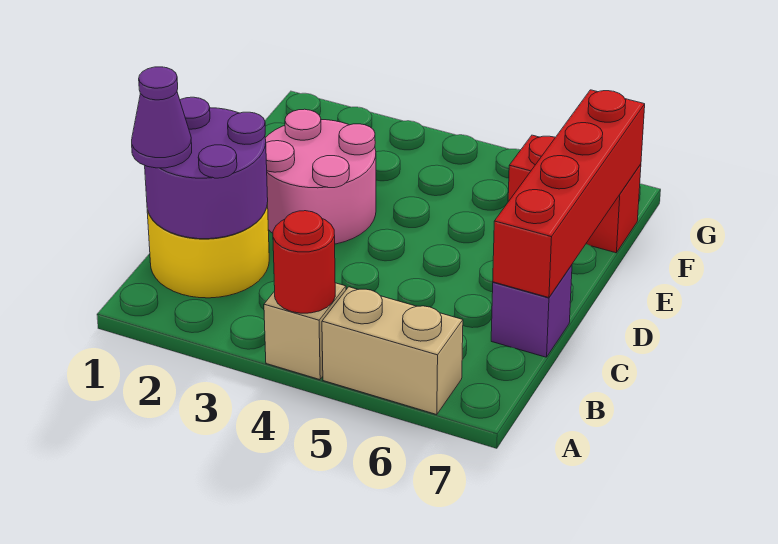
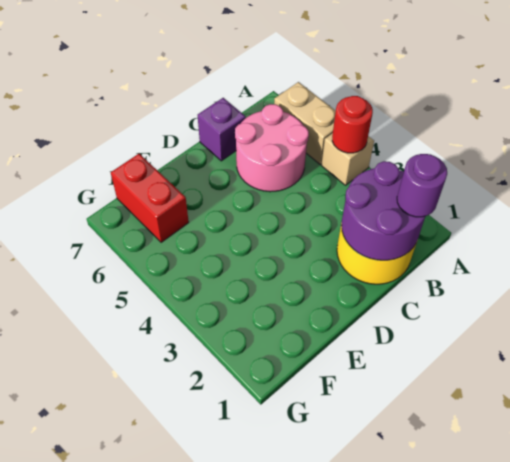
purple cone B1 level 3 -> purple round brick B1 level 3
red brick C7:F7 level 2 -> none
pink round brick D2:E3 level 1 -> pink round brick B5:C6 level 1

